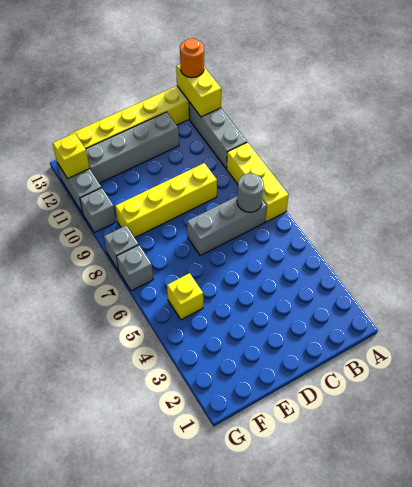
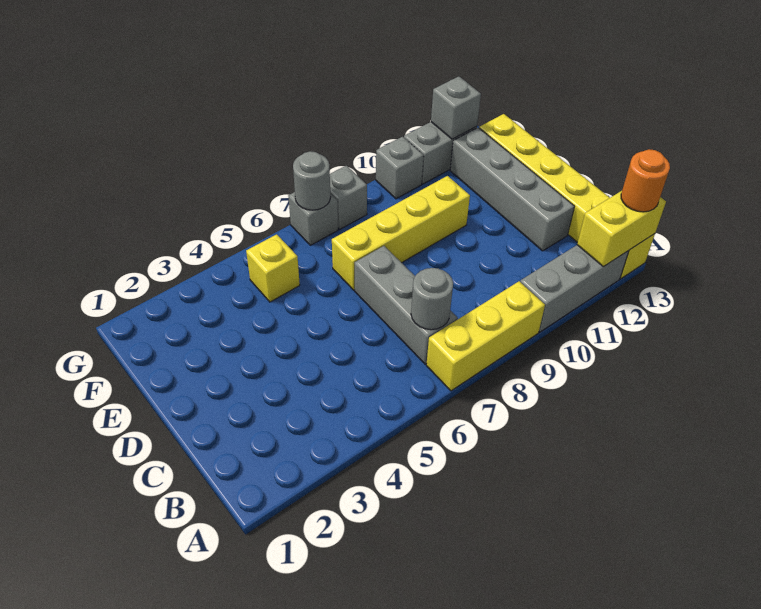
yellow brick C9:F9 level 1 -> yellow brick E7:E10 level 1
none -> grey round brick G7 level 2
yellow brick G12 level 2 -> grey brick G12 level 2

